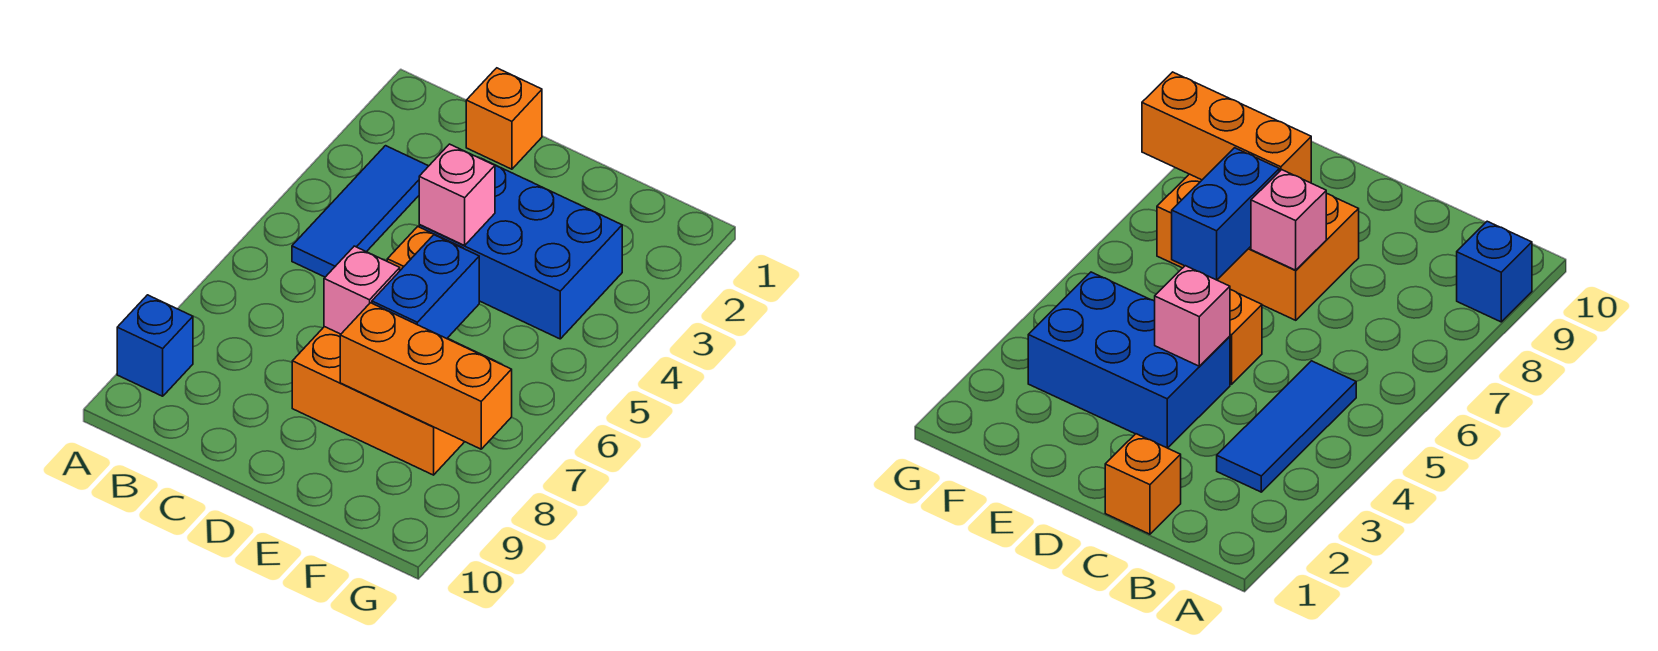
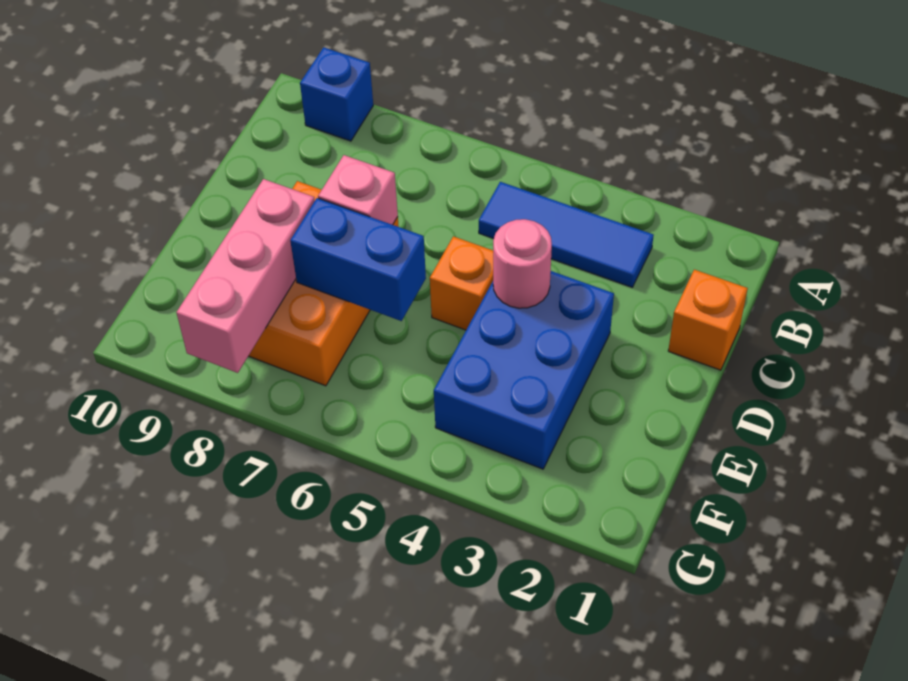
pink brick D4 level 2 -> pink round brick D4 level 2
orange brick E8:G8 level 2 -> pink brick E8:G8 level 2

